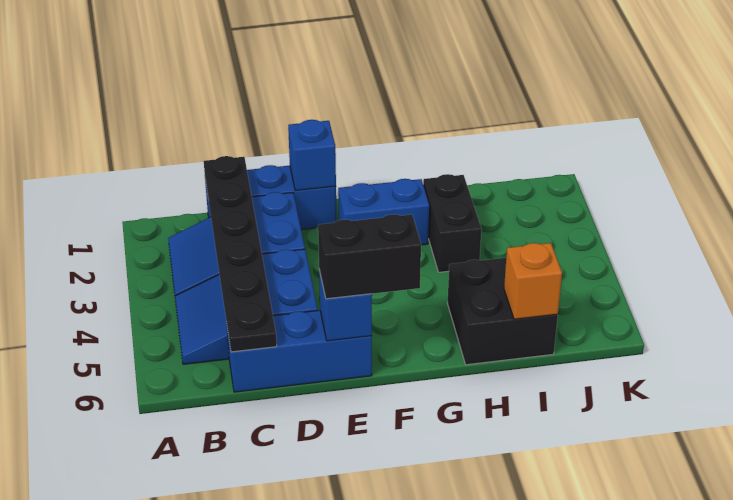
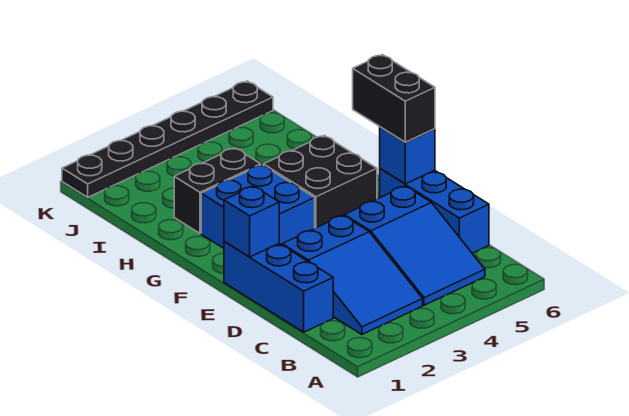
black plate C1:C6 level 2 -> black plate K1:K6 level 1
blue brick F2:G2 level 1 -> blue brick F2:G3 level 1
black brick H5:I6 level 1 -> black brick F4:G5 level 1
orange brick I6 level 2 -> none

